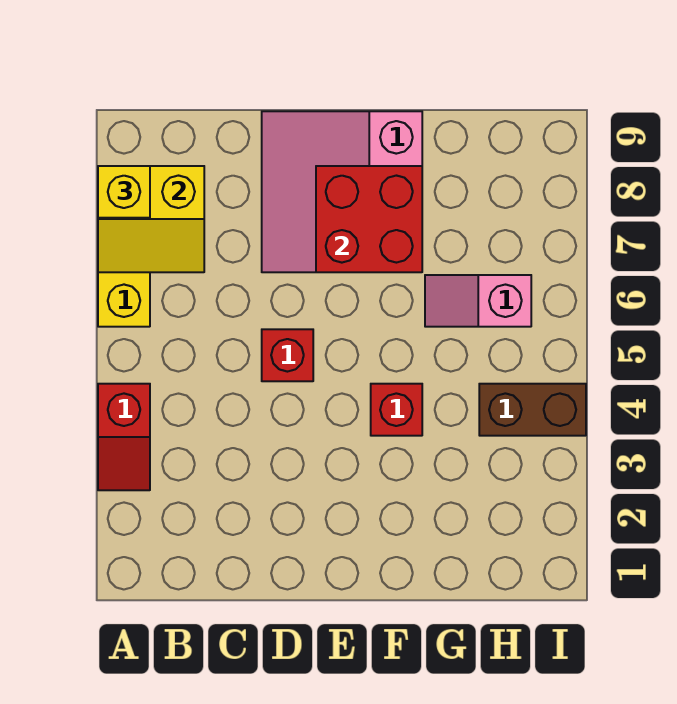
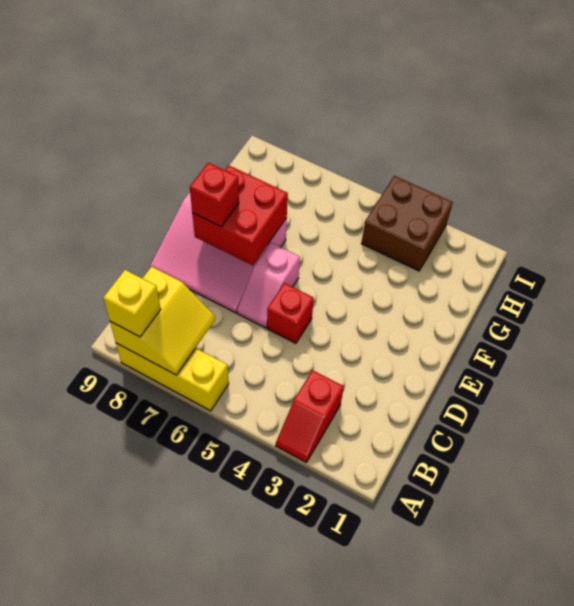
red slope A3:A4 level 1 top 4 -> red slope A3:B3 level 1 top B
red brick F4 level 1 -> red brick E8 level 3
pink slope G6:H6 level 1 top H -> pink slope D6:E6 level 1 top E
brown brick H4:I4 level 1 -> brown brick H3:I4 level 1

